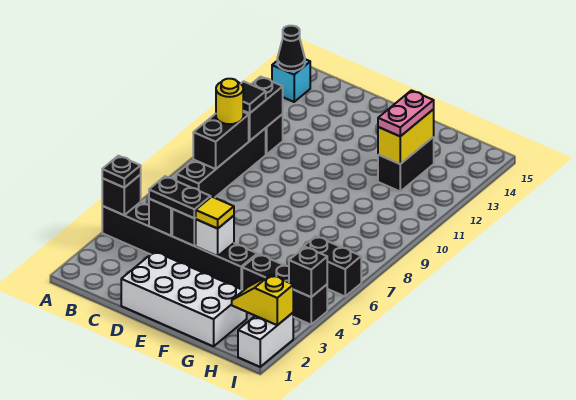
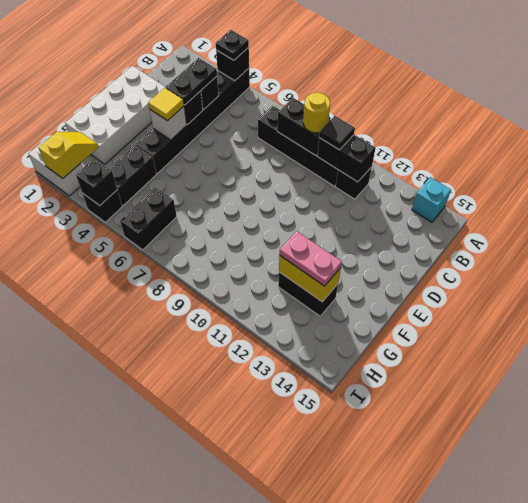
black cone A14 level 2 -> none

